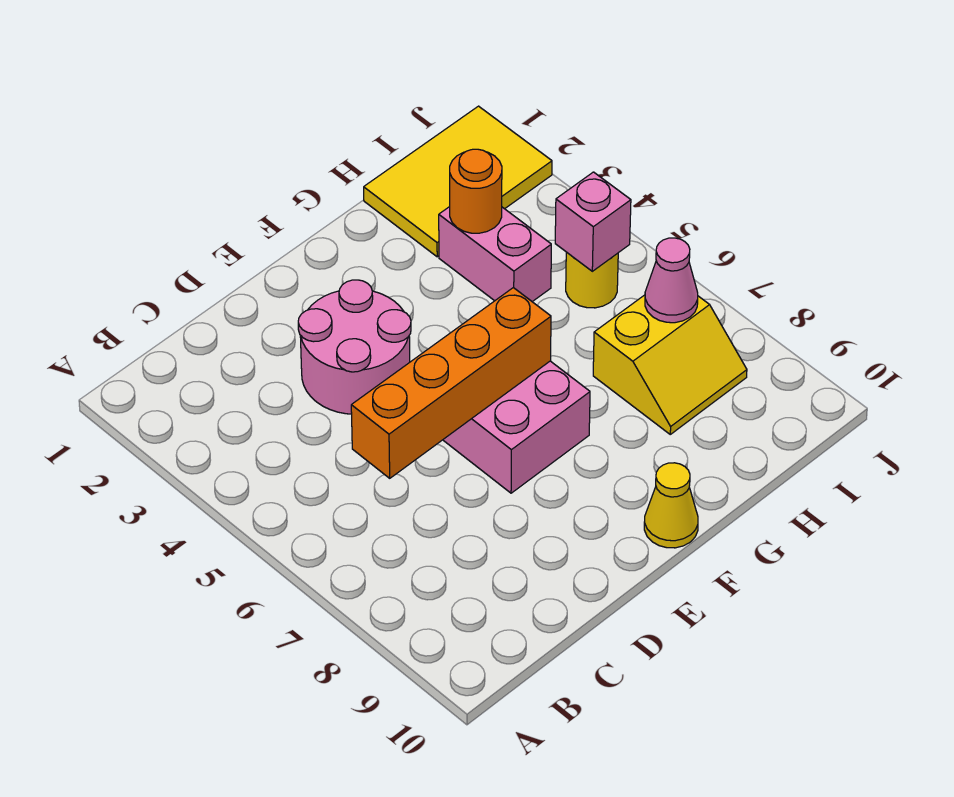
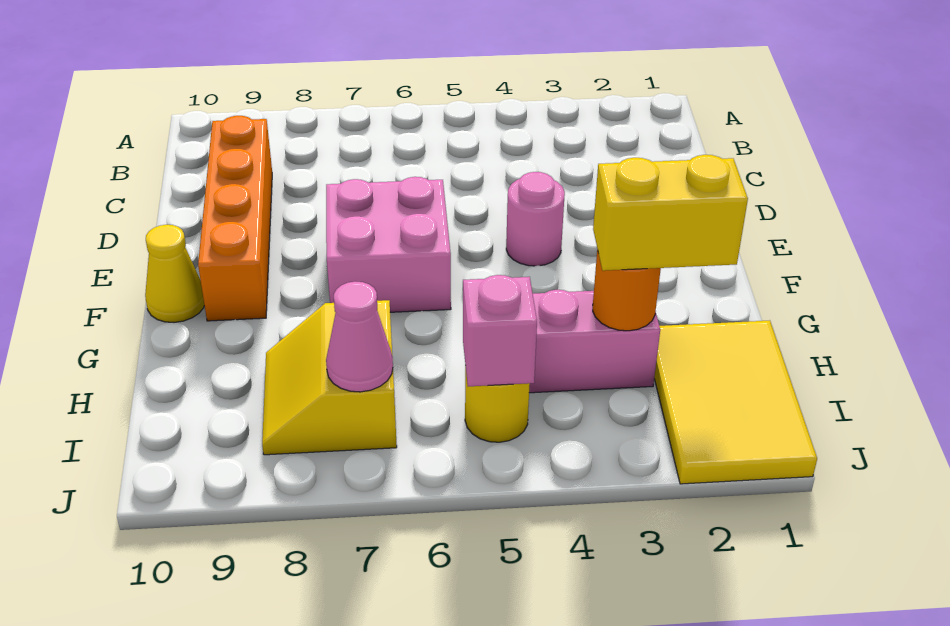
orange brick C6:F6 level 2 -> orange brick C9:F9 level 1
pink round brick D3:E4 level 1 -> pink round brick E4 level 1
none -> yellow brick H2:H3 level 3

